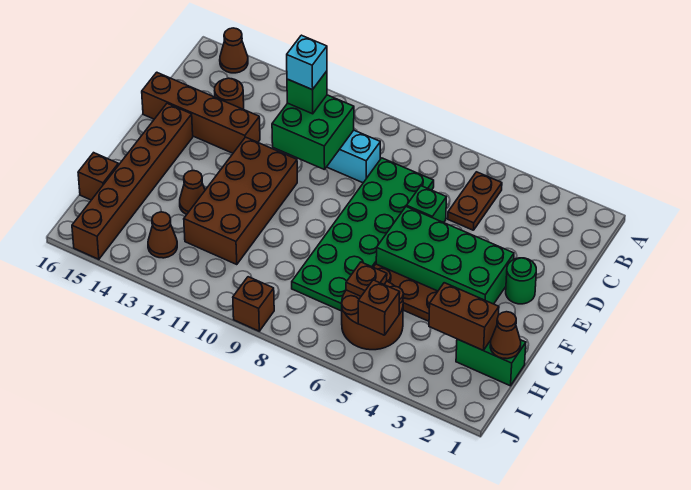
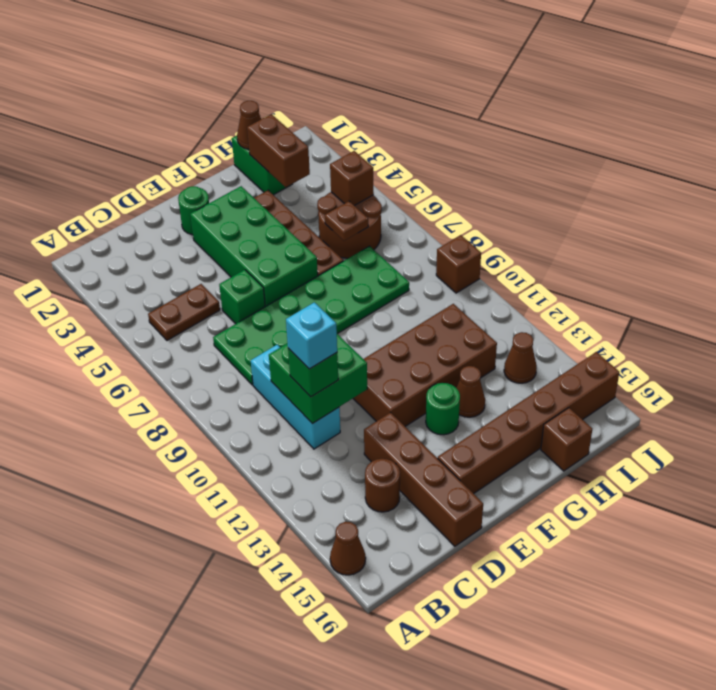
none -> green round brick F13 level 1

